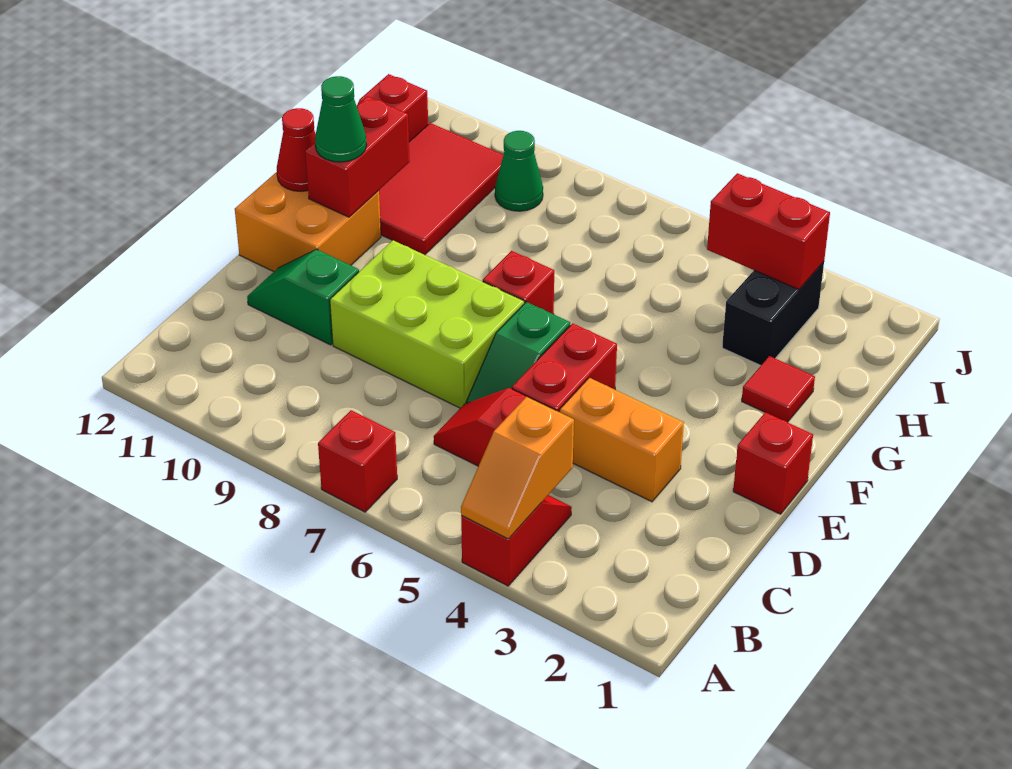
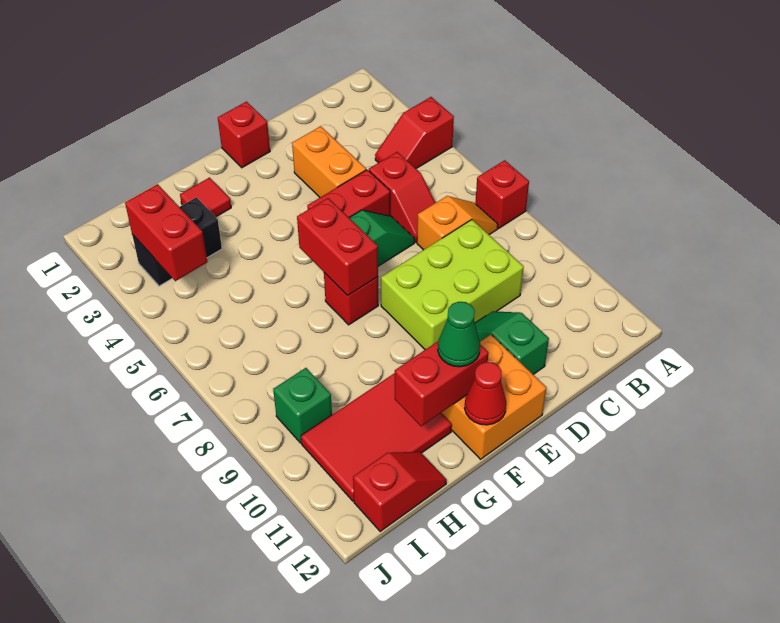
orange slope A4:B4 level 2 top B -> orange slope B7:C7 level 1 top C
lime brick D7:E9 level 1 -> lime brick C8:E9 level 1
green slope D10:D11 level 1 top 10 -> green slope D10:D11 level 1 top 11
none -> red brick F6:F7 level 2
green cone I9 level 1 -> green brick I9 level 1

